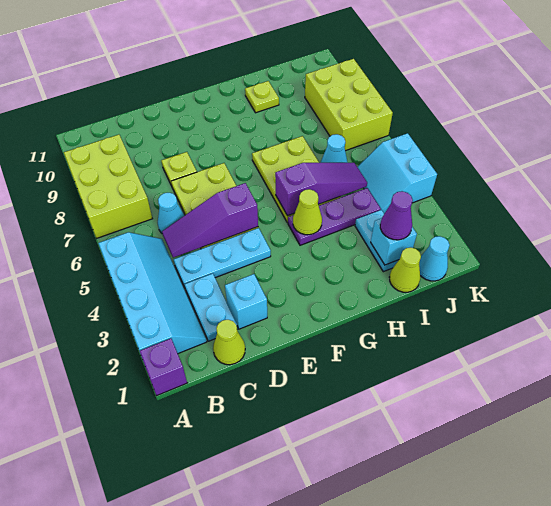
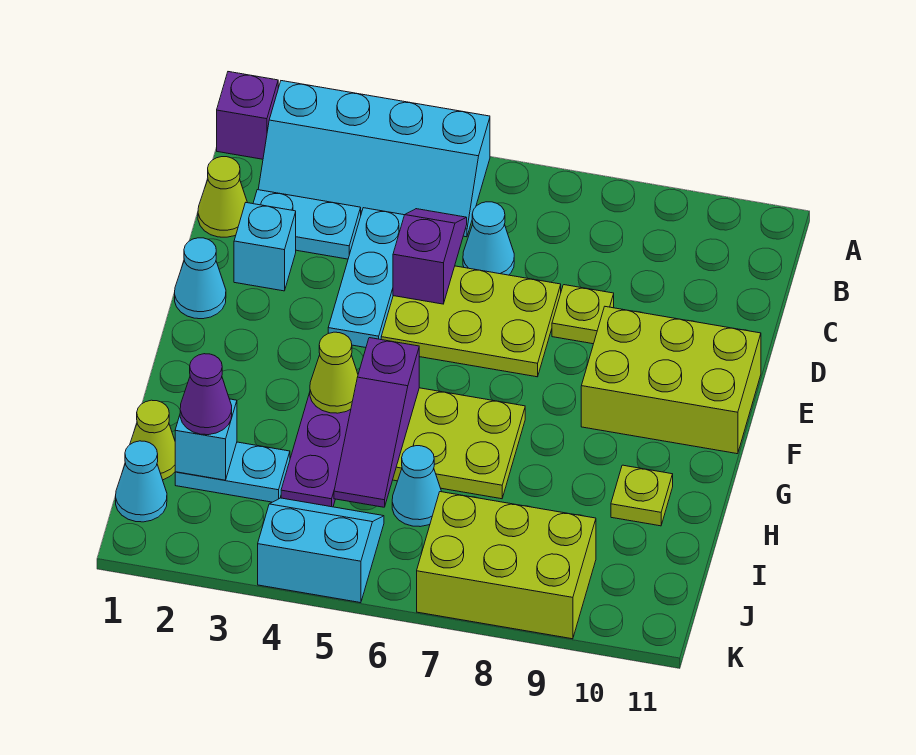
lime brick A7:B9 level 1 -> lime brick E9:F11 level 1
purple slope C5:E5 level 2 top E -> purple slope C5:D5 level 2 top D
none -> cyan cone E1 level 1

